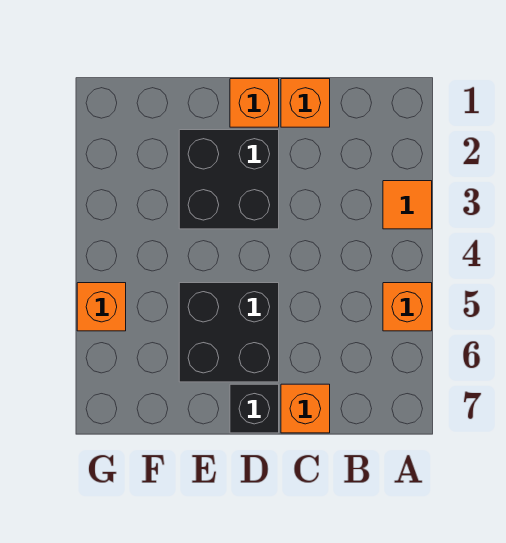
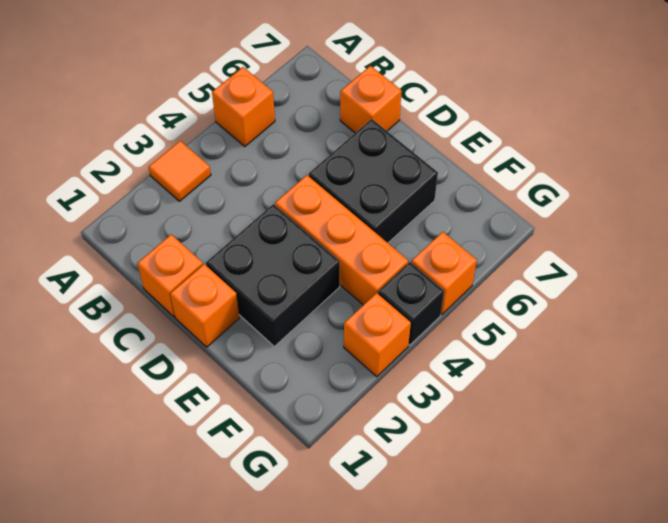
none -> orange brick D4:F4 level 1
black brick D7 level 1 -> black brick G4 level 1
none -> orange brick G3 level 1

